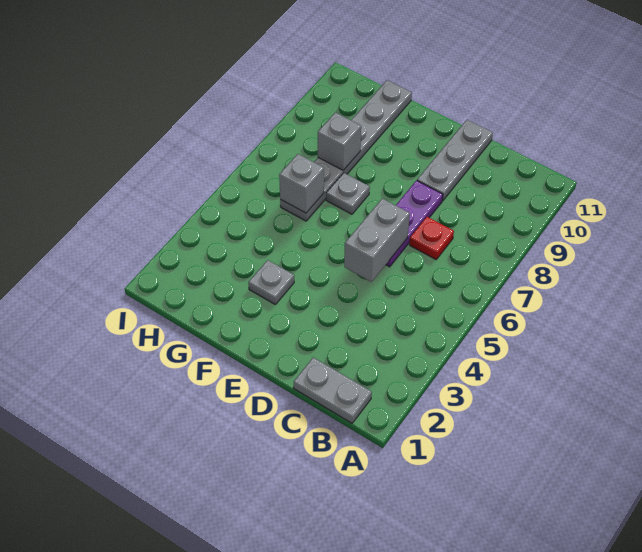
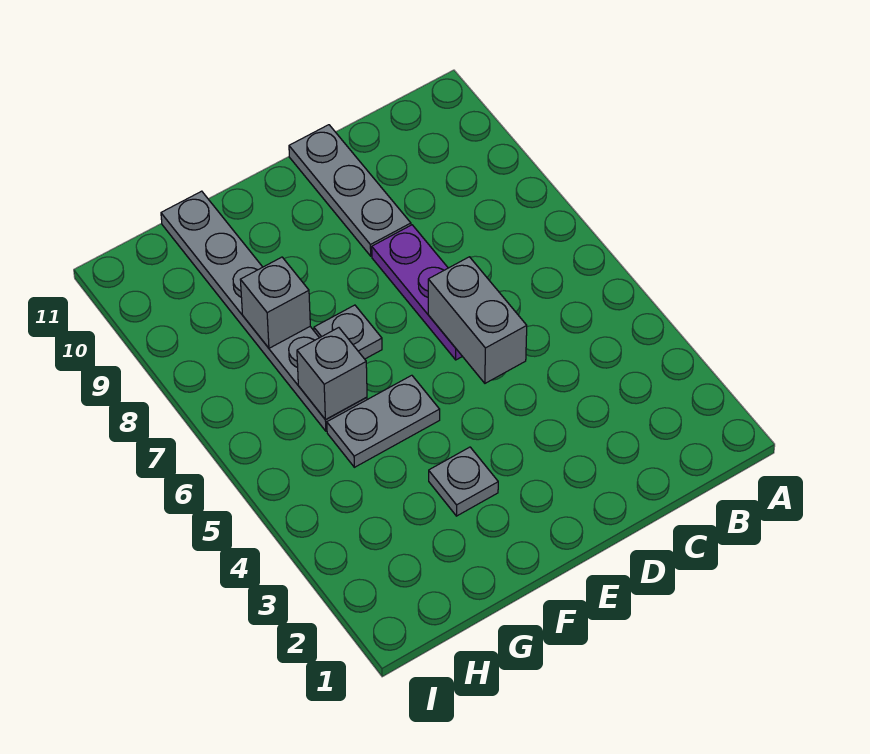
grey plate B1:C1 level 1 -> grey plate F5:G5 level 1
red plate C7 level 1 -> none

